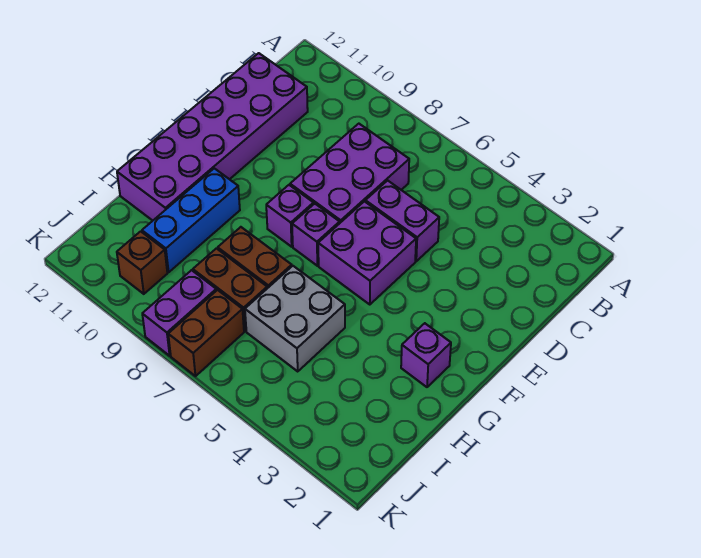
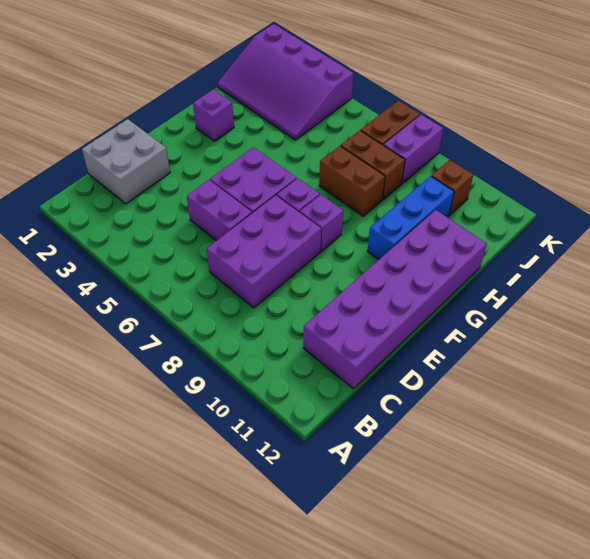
grey brick H5:I6 level 1 -> grey brick C1:D2 level 1
none -> purple slope I1:K4 level 1 top K

